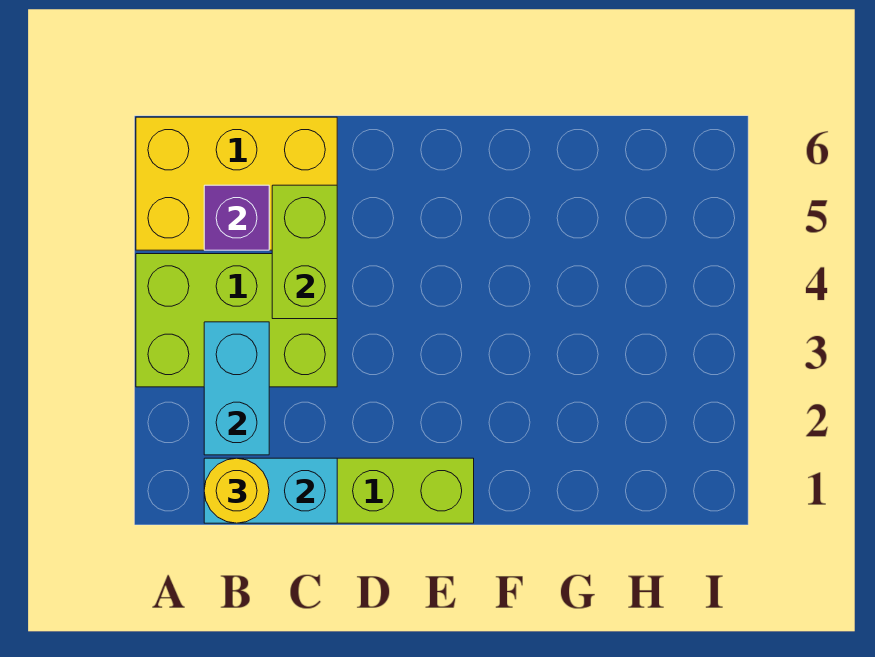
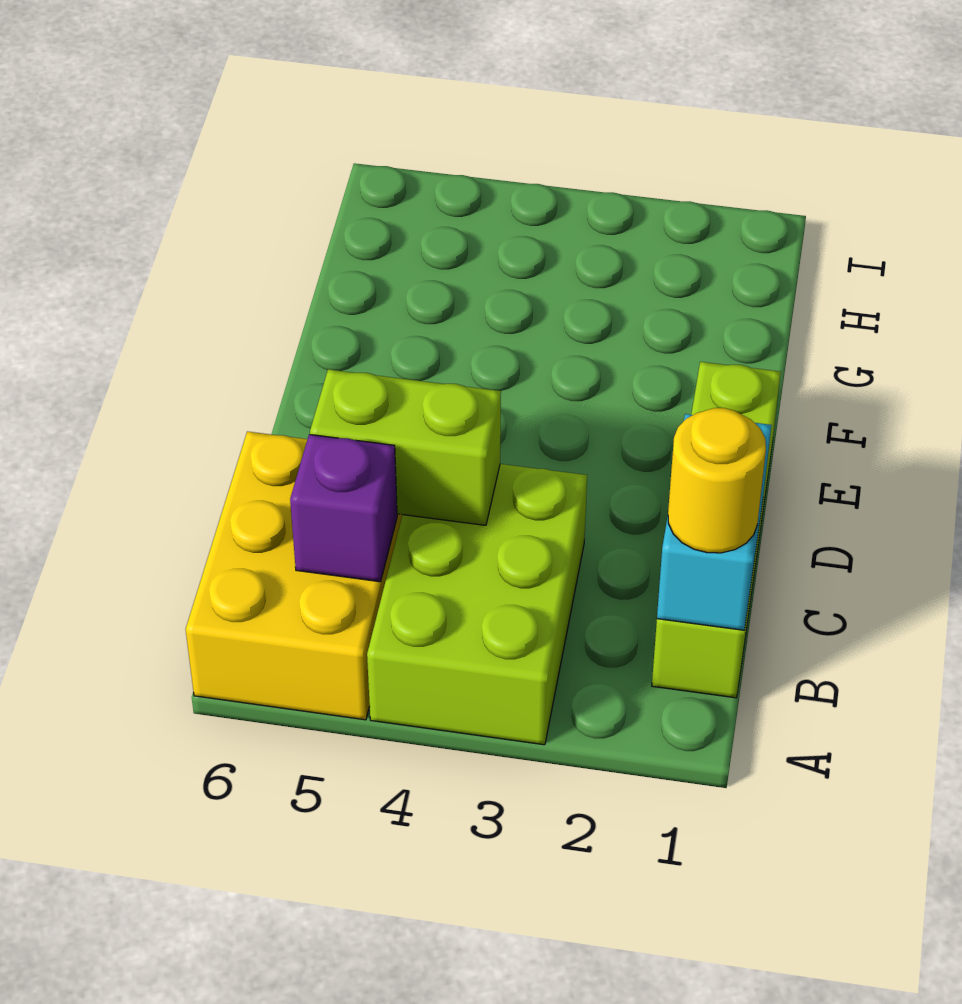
cyan brick B2:B3 level 2 -> none

